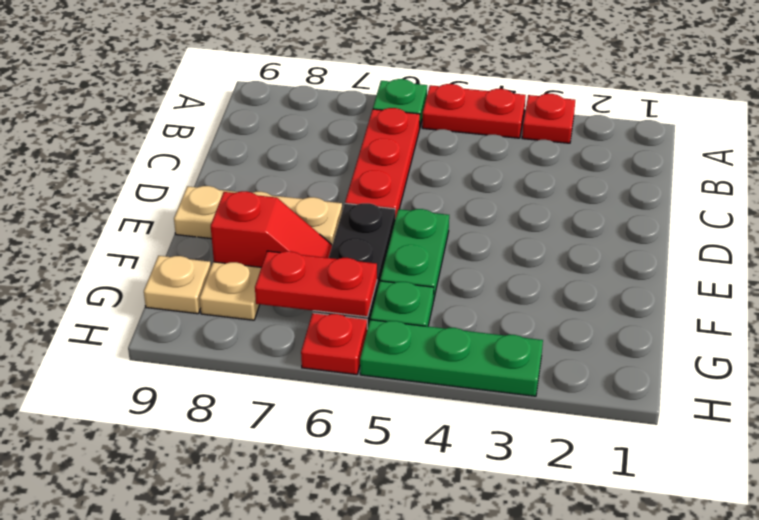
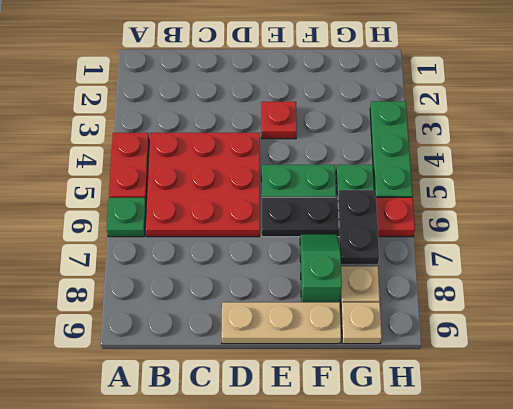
red plate A3 level 1 -> red plate E3 level 1
red plate B6:D6 level 1 -> red plate B4:D6 level 1
tan plate E7:E9 level 1 -> tan plate D9:F9 level 1
red slope F7:F8 level 1 top 8 -> green slope F7:F8 level 1 top 8
red plate G6:G7 level 2 -> black plate G6:G7 level 2

